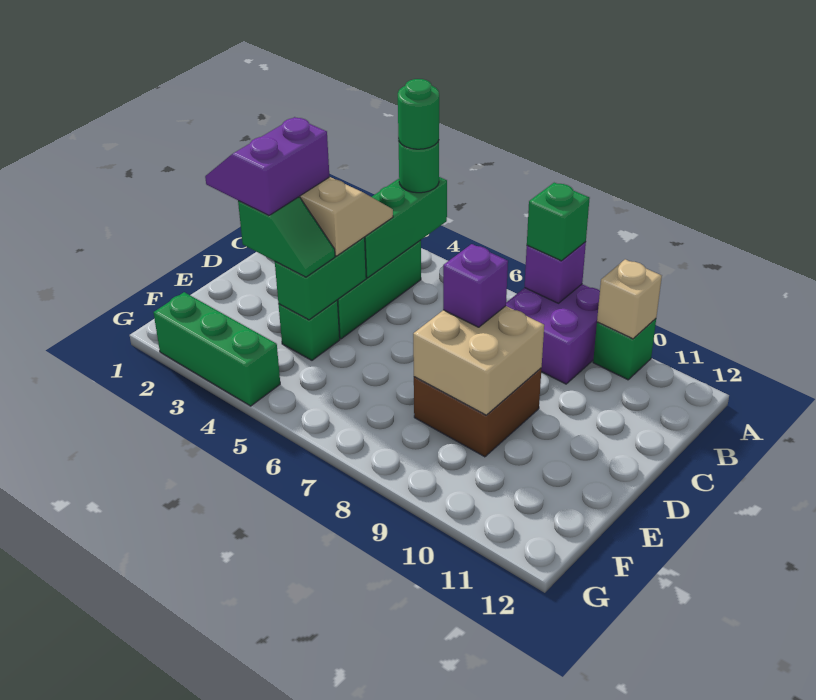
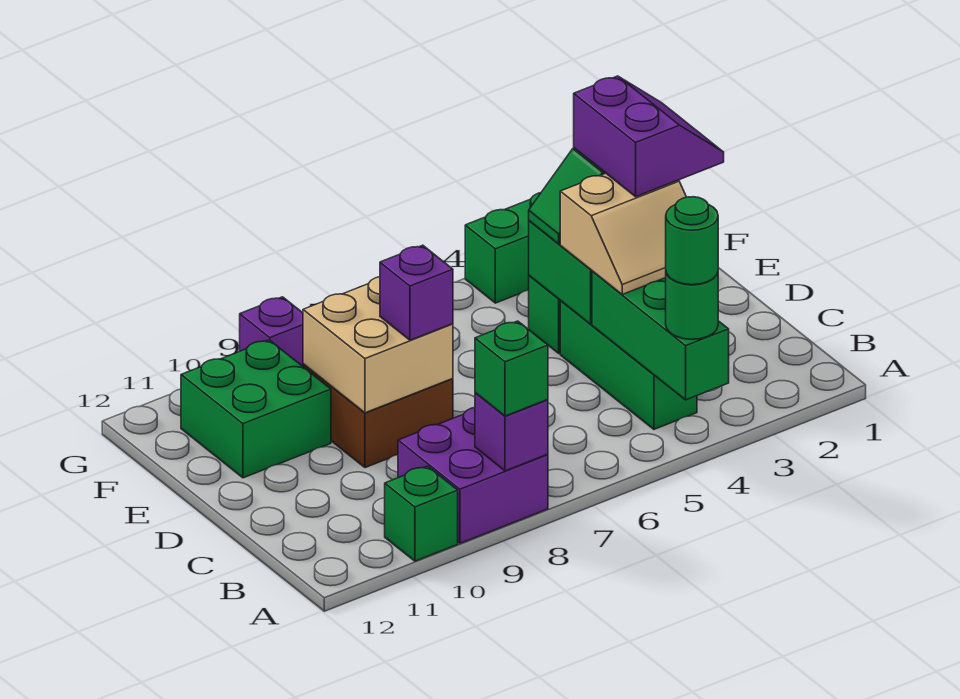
tan brick A10 level 2 -> none
none -> green brick E10:F11 level 1
none -> purple brick G9 level 1

